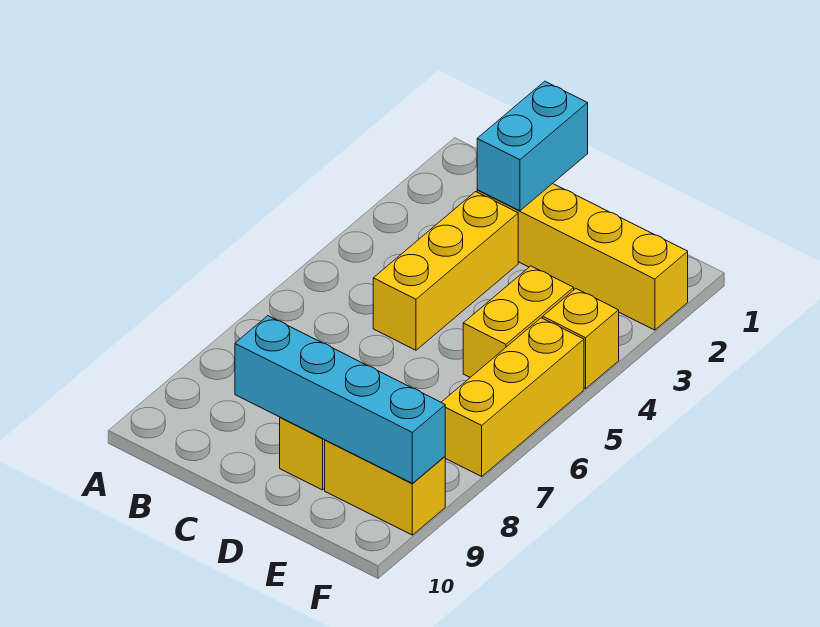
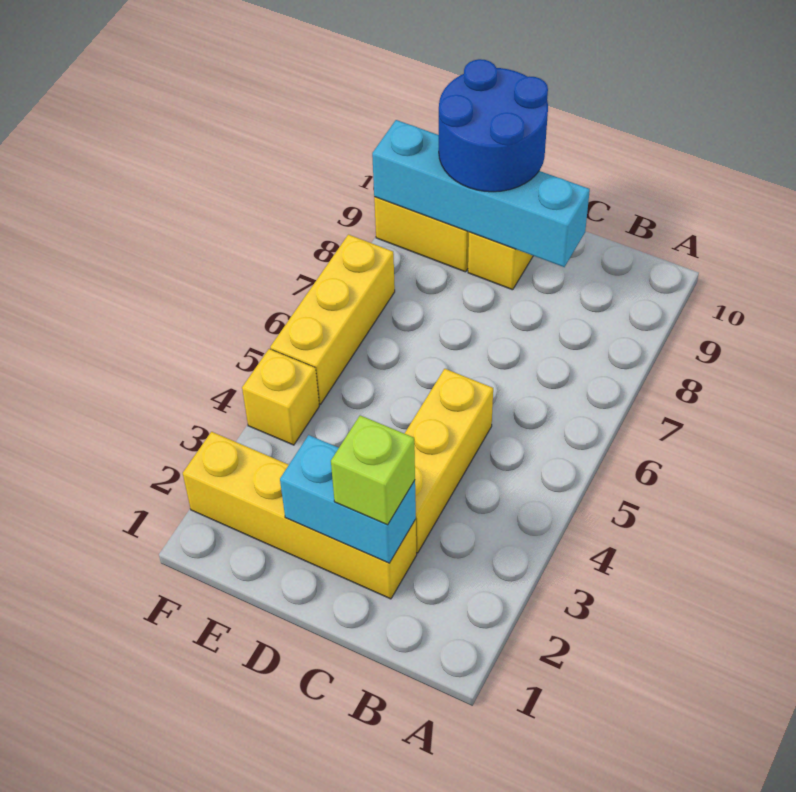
cyan brick C1:C2 level 2 -> cyan brick C2:D2 level 2
none -> lime brick C2 level 3
none -> blue round brick D9:E10 level 3
yellow brick E4:E5 level 1 -> none

